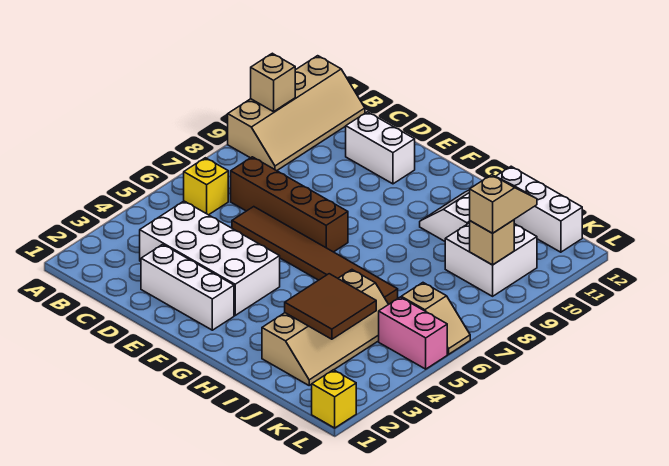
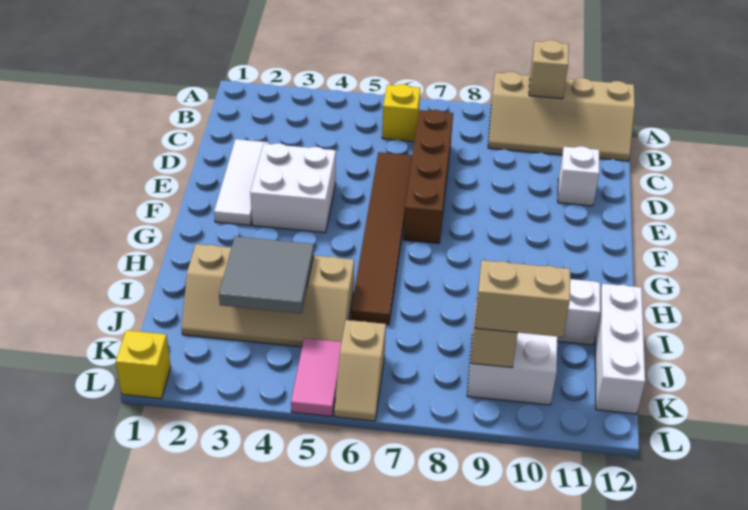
white brick C3:F4 level 1 -> white brick E3:F4 level 1
white brick D2:F2 level 1 -> white tile D2:F2 level 1
white brick D11:E11 level 1 -> white brick D11 level 1
brown tile I3:J4 level 2 -> grey tile I3:J4 level 2
pink brick K5:L5 level 1 -> pink tile K5:L5 level 1
tan slope K9:K10 level 3 top 9 -> tan brick K9:K10 level 3

